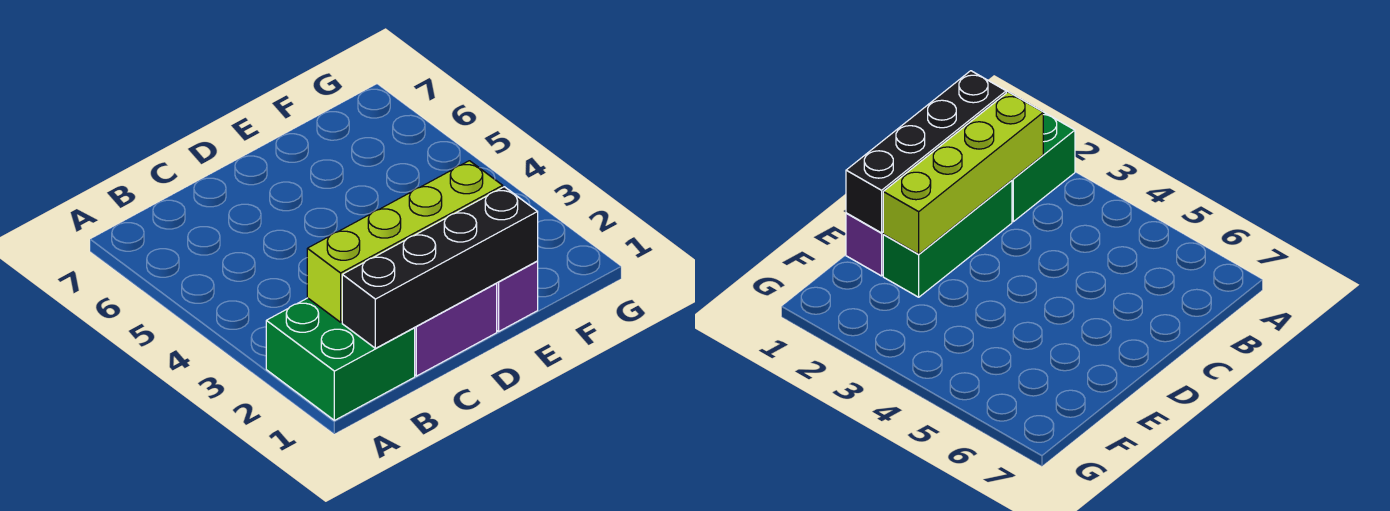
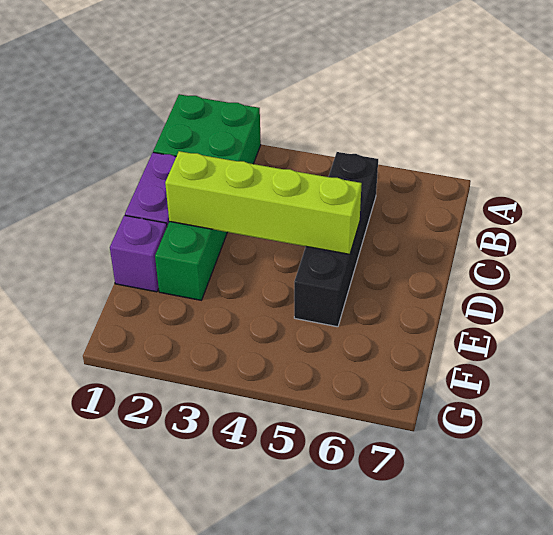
black brick B1:E1 level 2 -> black brick B5:E5 level 1
lime brick B2:E2 level 2 -> lime brick D2:D5 level 2

